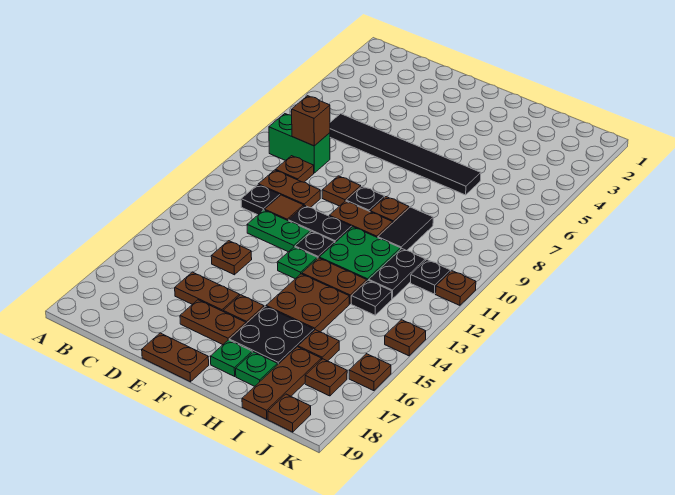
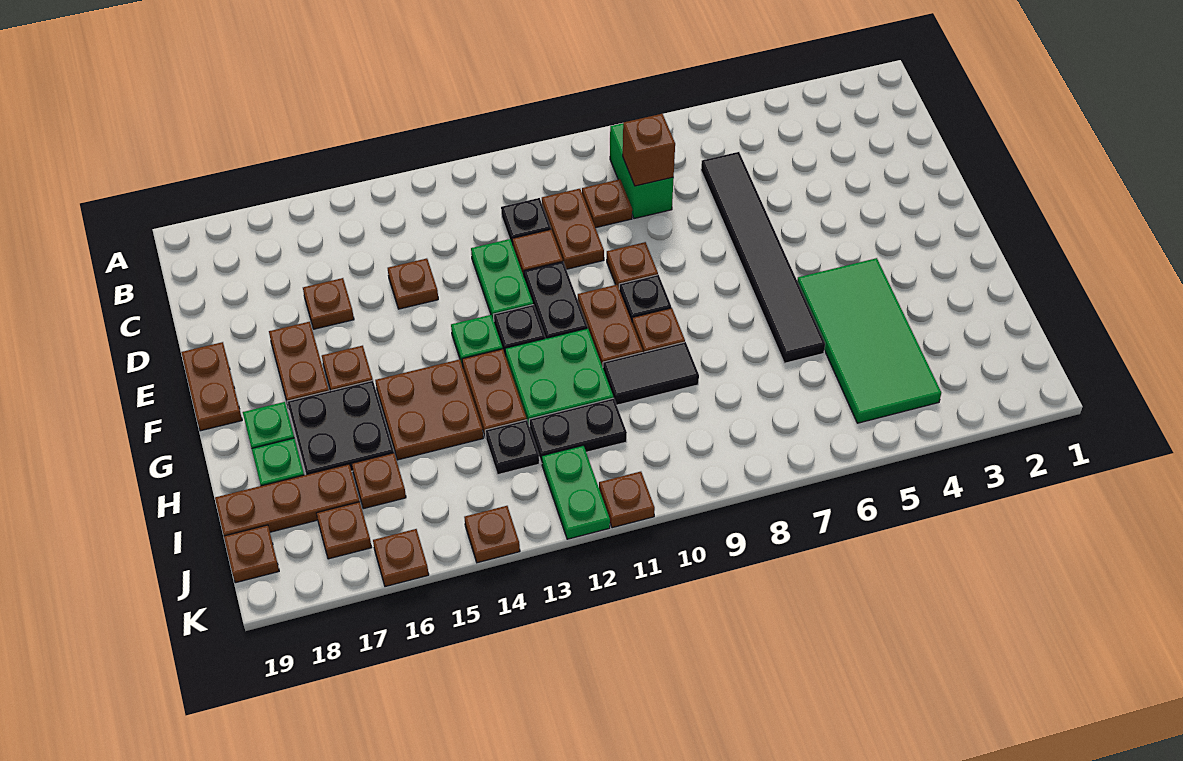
brown plate D16:E16 level 1 -> brown plate D16 level 1
none -> green tile G4:J5 level 1
black plate J11 level 1 -> none
none -> green plate J12:K12 level 1

